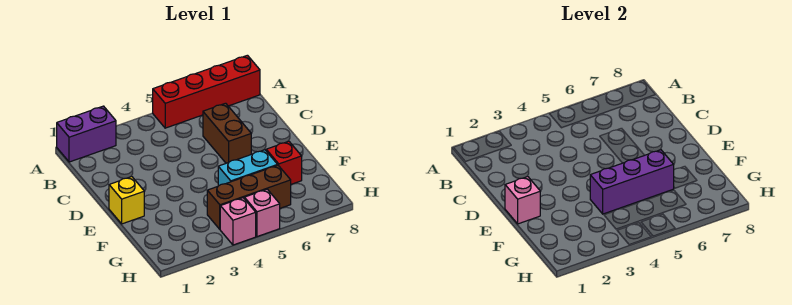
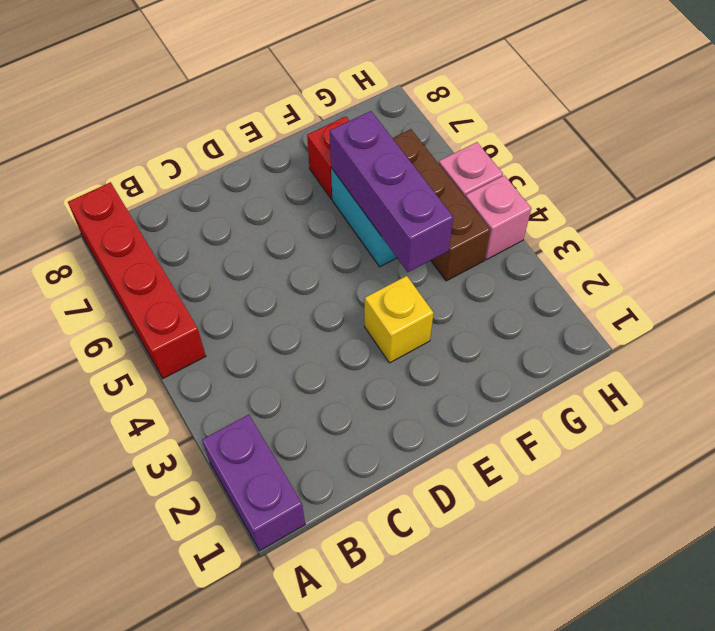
brown brick C6:D6 level 1 -> none
yellow brick E1 level 1 -> yellow brick E3 level 1
pink brick E1 level 2 -> none

